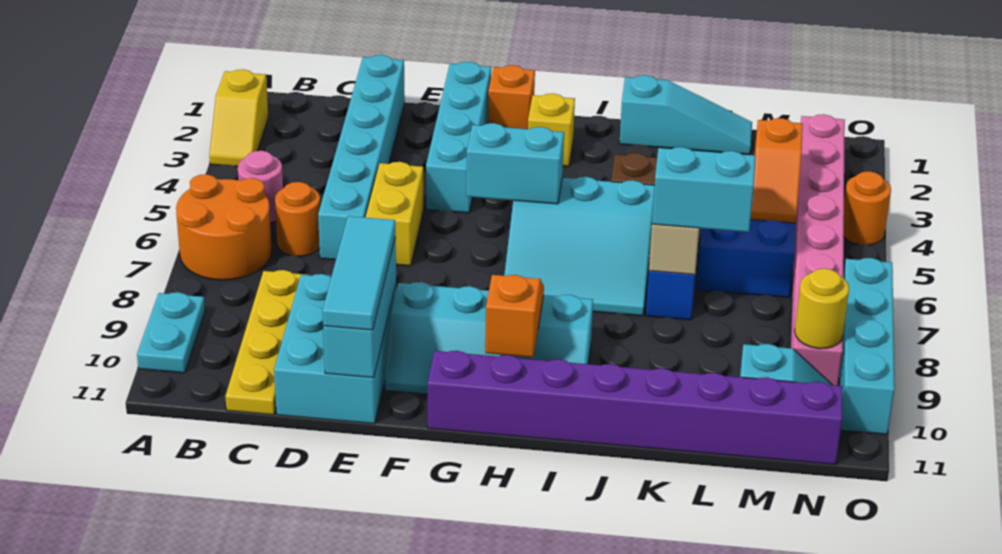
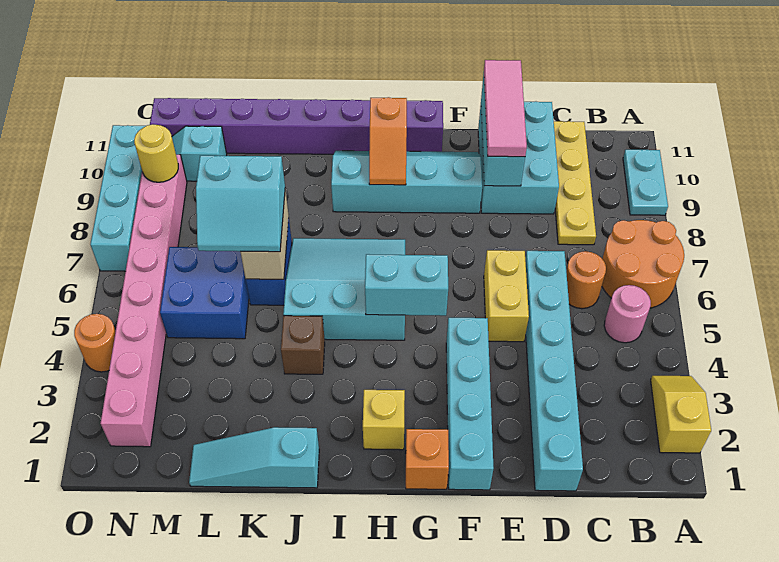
cyan tile E9:E11 level 3 -> pink tile E9:E11 level 3
orange slope M4:M5 level 2 top 4 -> none

